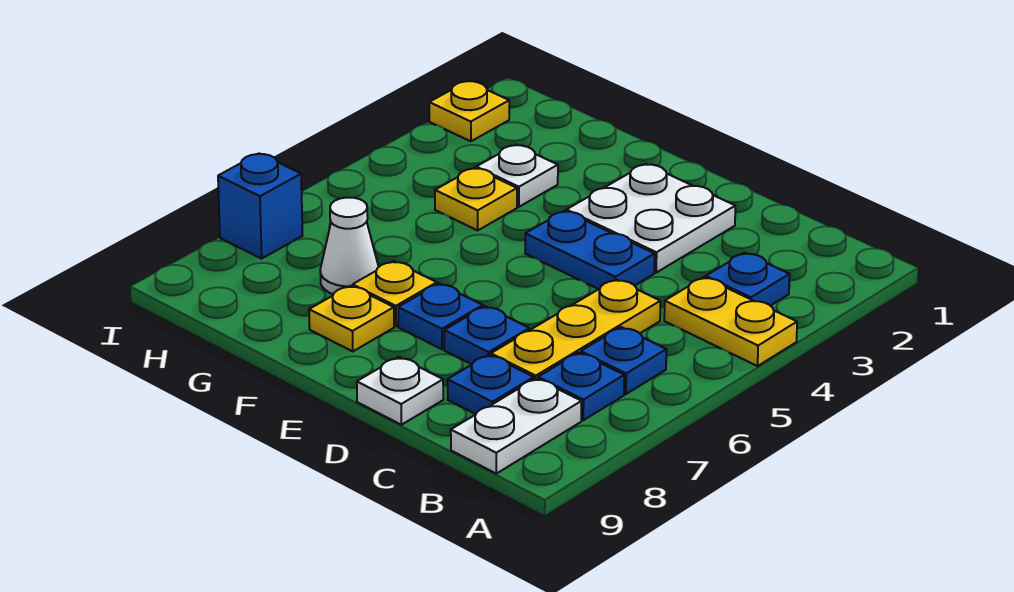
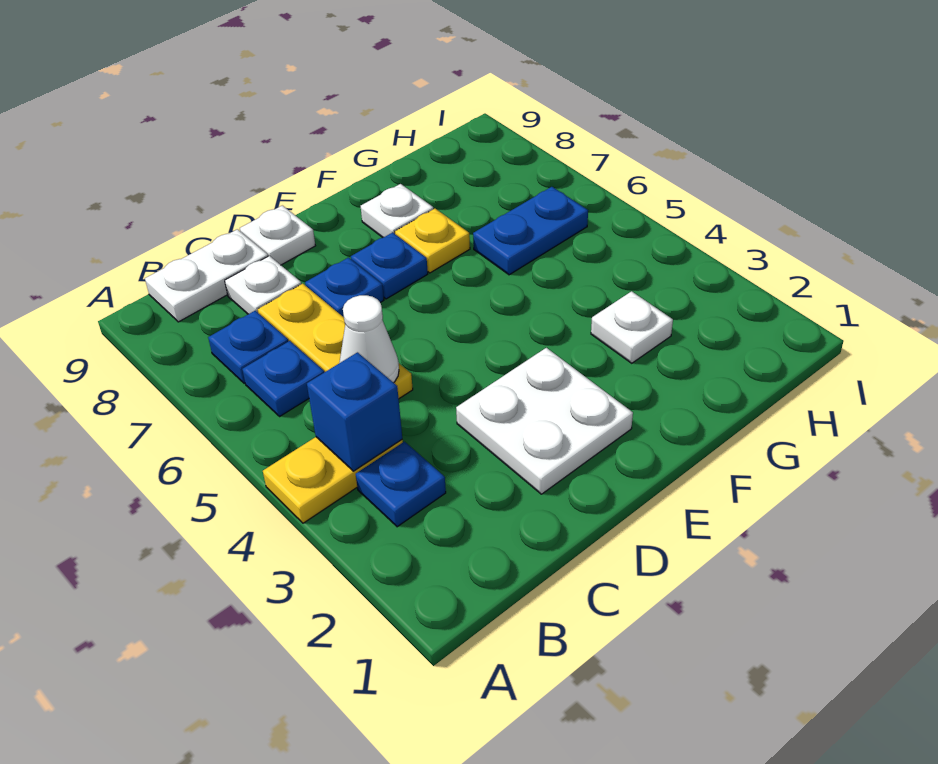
white plate B8:B9 level 1 -> white plate B9:C9 level 1
blue plate C8 level 1 -> white plate C8 level 1
blue plate D4:E4 level 1 -> blue plate G6:H6 level 1
yellow plate F8 level 1 -> white plate F8 level 1
yellow plate G4 level 1 -> none
white cone G7 level 1 -> white cone C5 level 2
yellow plate I2 level 1 -> none
blue brick I7 level 1 -> blue brick B4 level 2

